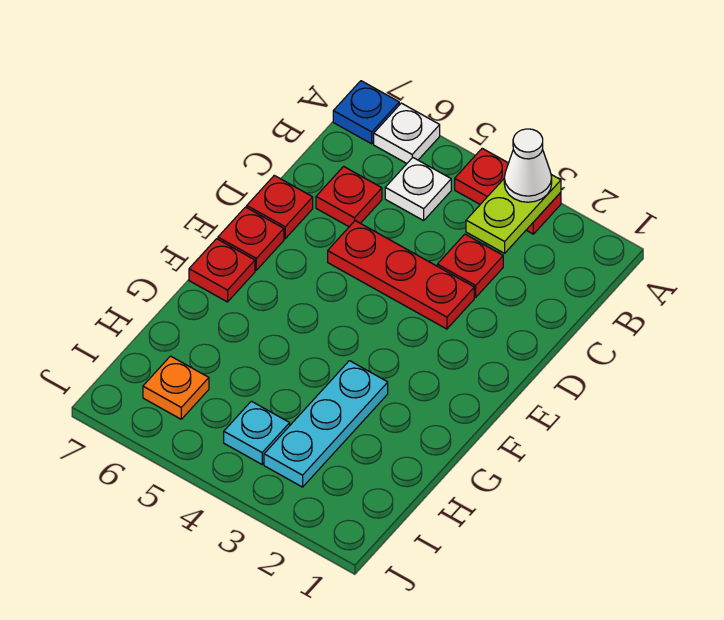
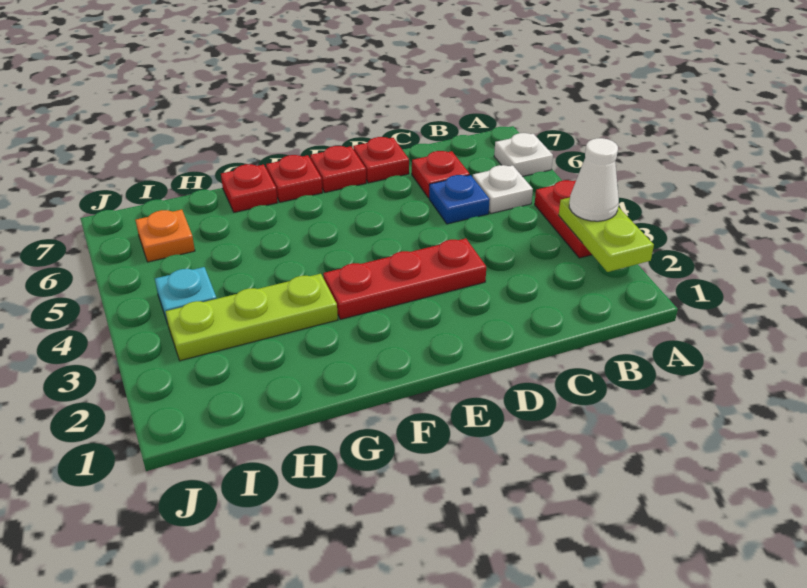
lime plate A3:B3 level 2 -> lime plate A2:A3 level 2
blue plate A7 level 1 -> blue plate C5 level 1
red plate C3 level 1 -> red plate G7 level 1
red plate D3:D5 level 1 -> red plate D3:F3 level 1
cyan plate G3:I3 level 1 -> lime plate G3:I3 level 1

